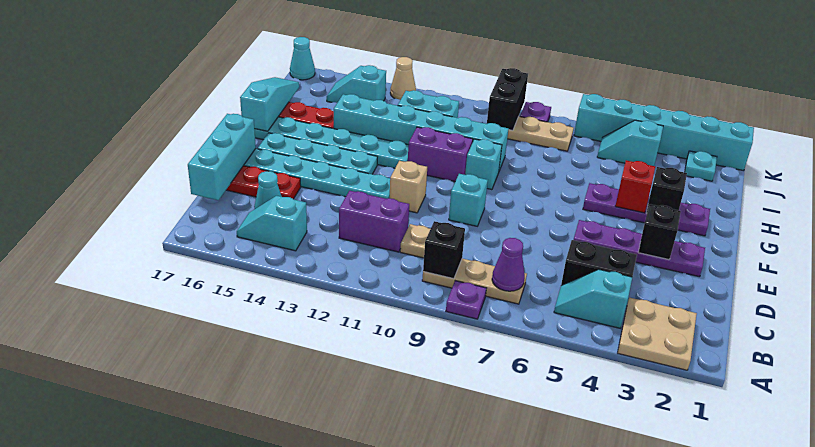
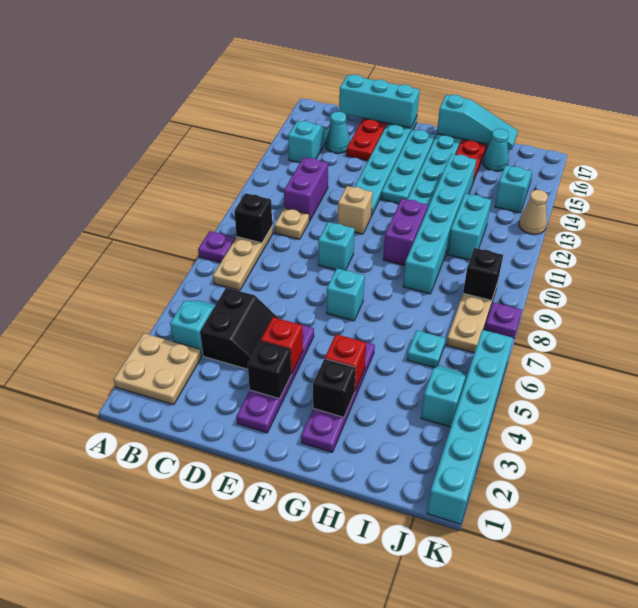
purple cone B7 level 2 -> none
none -> red brick E4 level 2
cyan brick G9 level 1 -> cyan brick F7 level 1
cyan plate J2 level 1 -> cyan plate I6 level 1
black brick J9:K9 level 2 -> black brick J9 level 2
cyan cone K17 level 1 -> cyan cone I16 level 1

